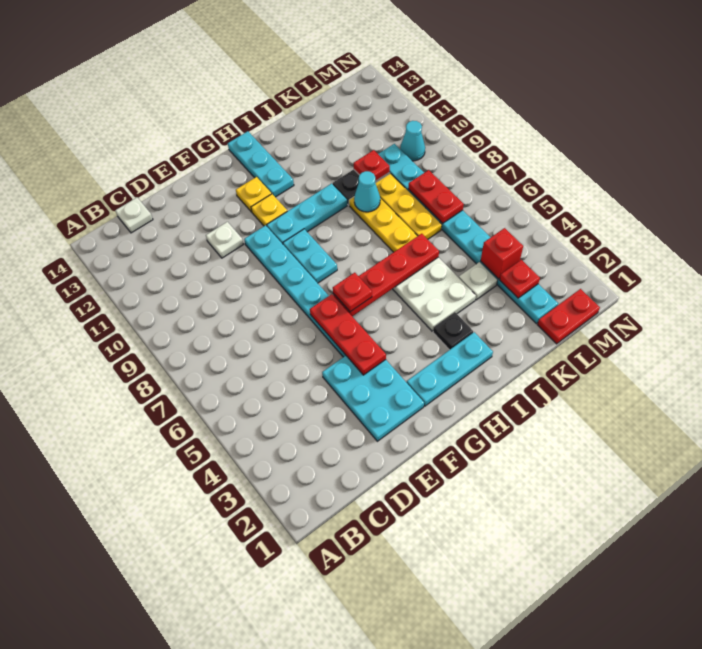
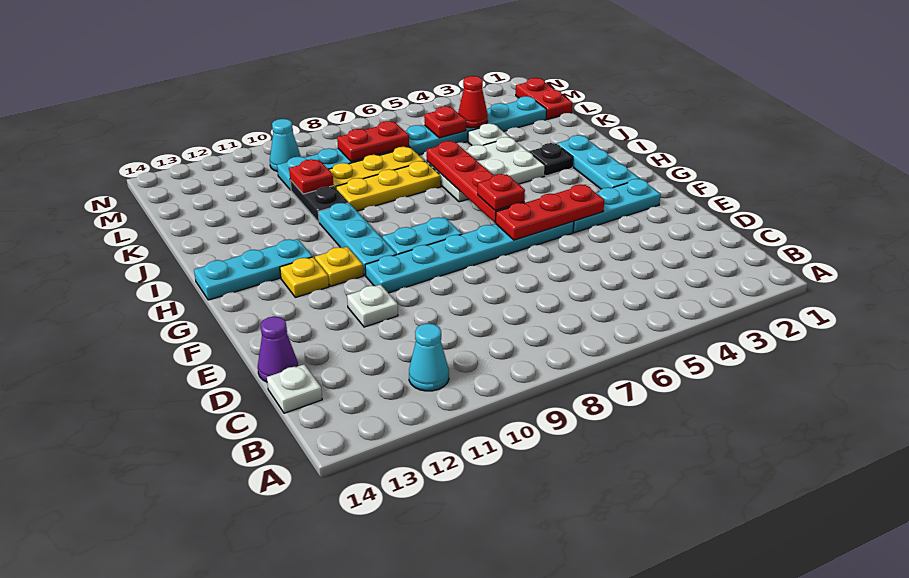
none -> purple cone D14 level 1
cyan plate E2:F4 level 1 -> cyan plate F2:F4 level 1
cyan cone J9 level 2 -> cyan cone B11 level 1
red plate L3 level 2 -> red plate L5 level 2
red brick L4 level 2 -> red cone L4 level 2

